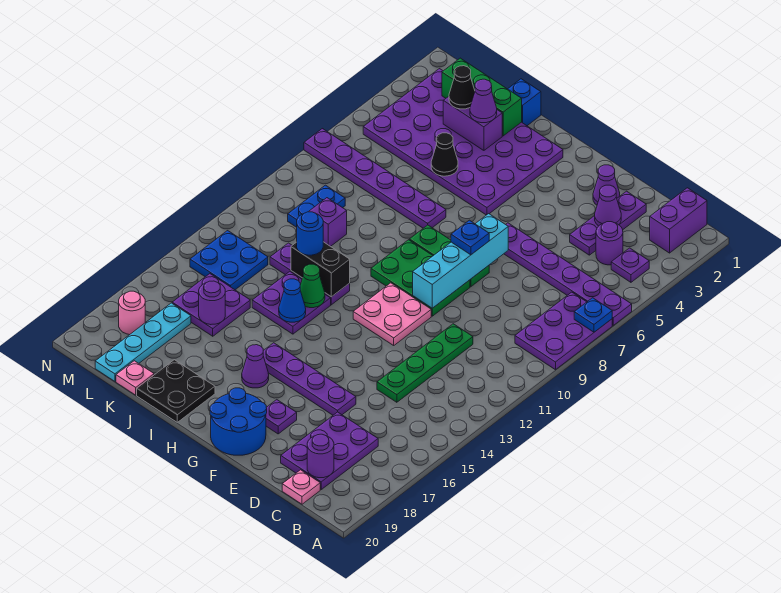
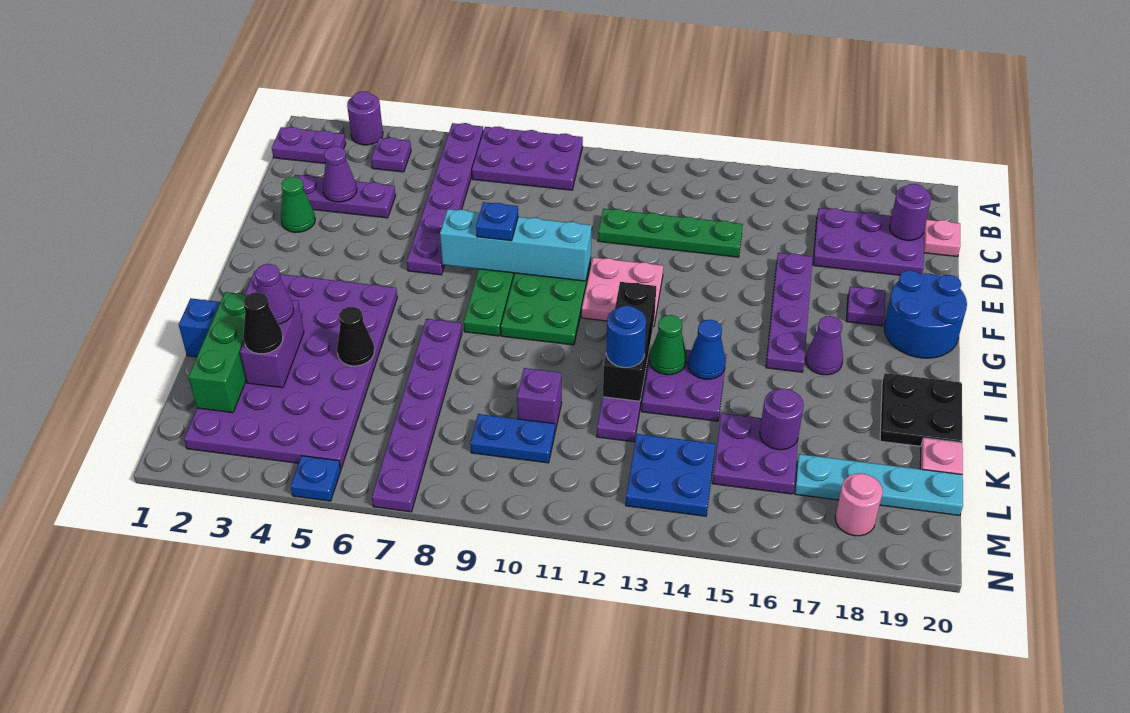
blue plate A7 level 2 -> blue plate N5 level 1
purple brick B1:B2 level 1 -> purple plate B1:B2 level 1
purple round brick C4 level 1 -> purple round brick A3 level 1
purple cone E2 level 1 -> green cone E2 level 1
black brick I12:J12 level 2 -> black brick H12:J12 level 2

